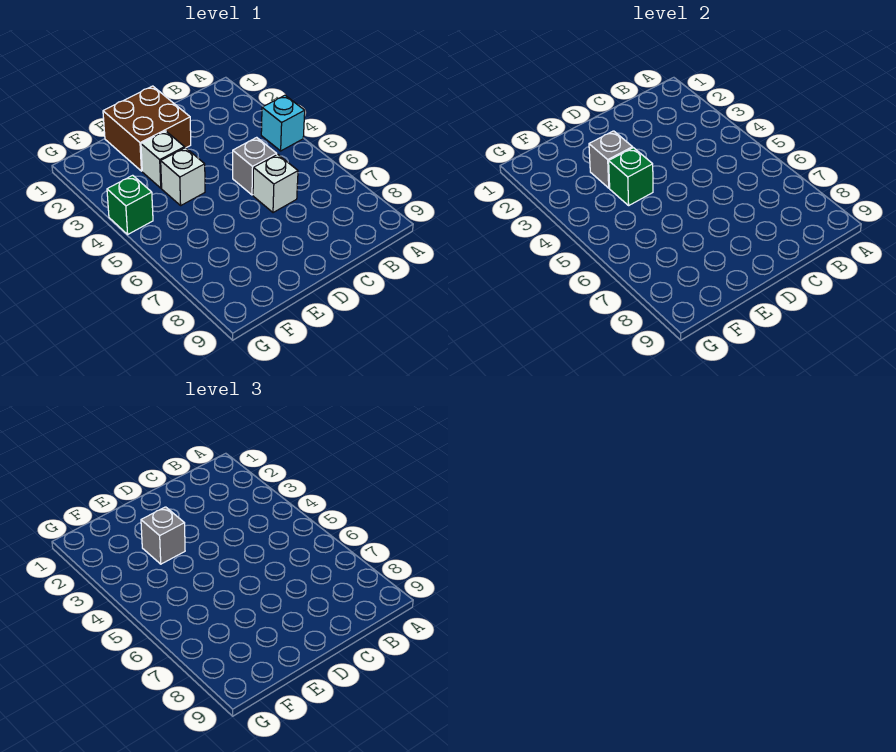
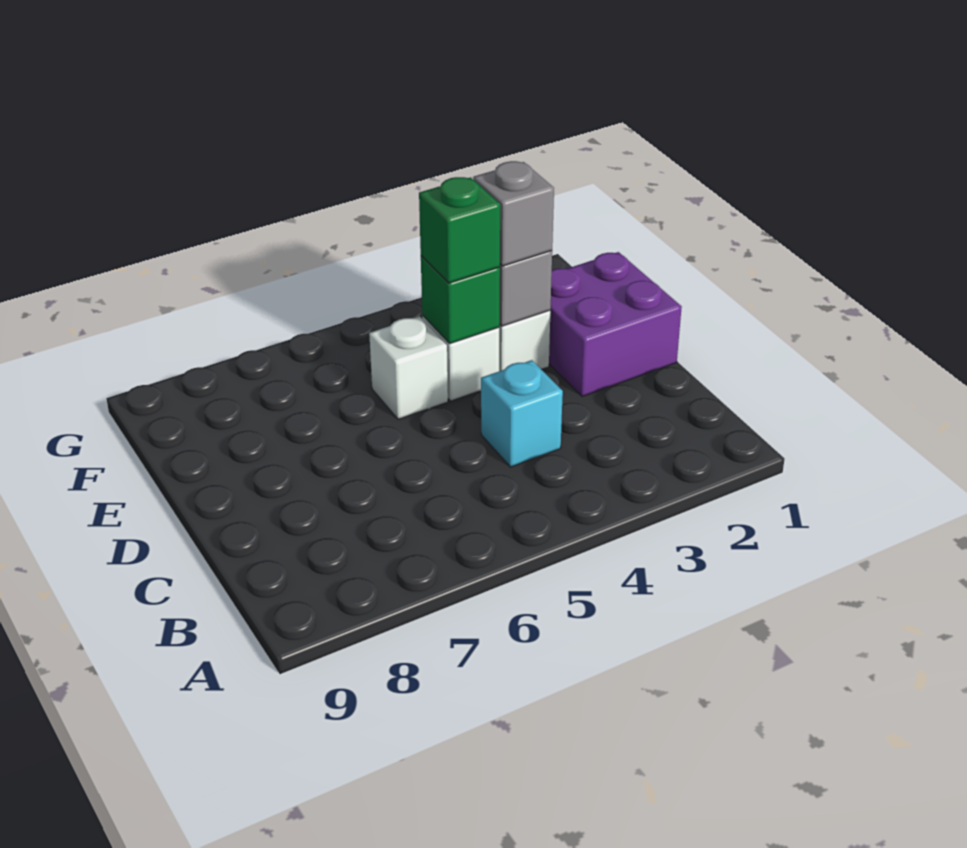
cyan brick A4 level 1 -> cyan brick C4 level 1
grey brick C5 level 1 -> none
white brick C6 level 1 -> white brick E5 level 1
brown brick D1:E2 level 1 -> purple brick D1:E2 level 1
green brick G4 level 1 -> green brick E4 level 3

